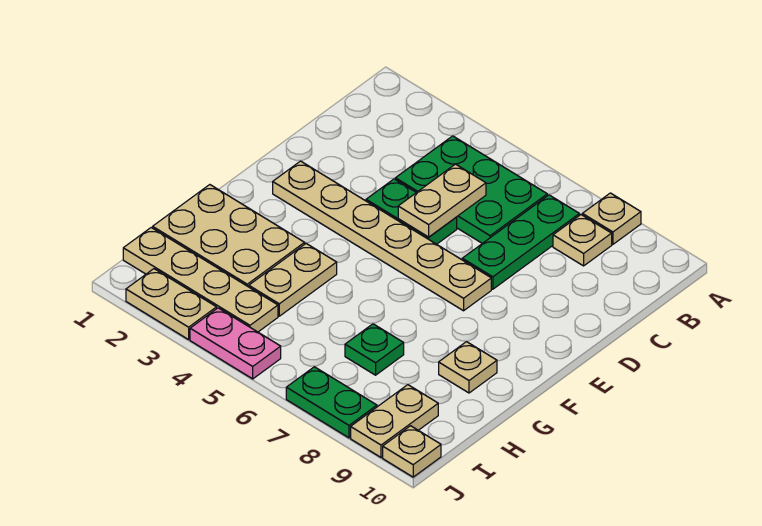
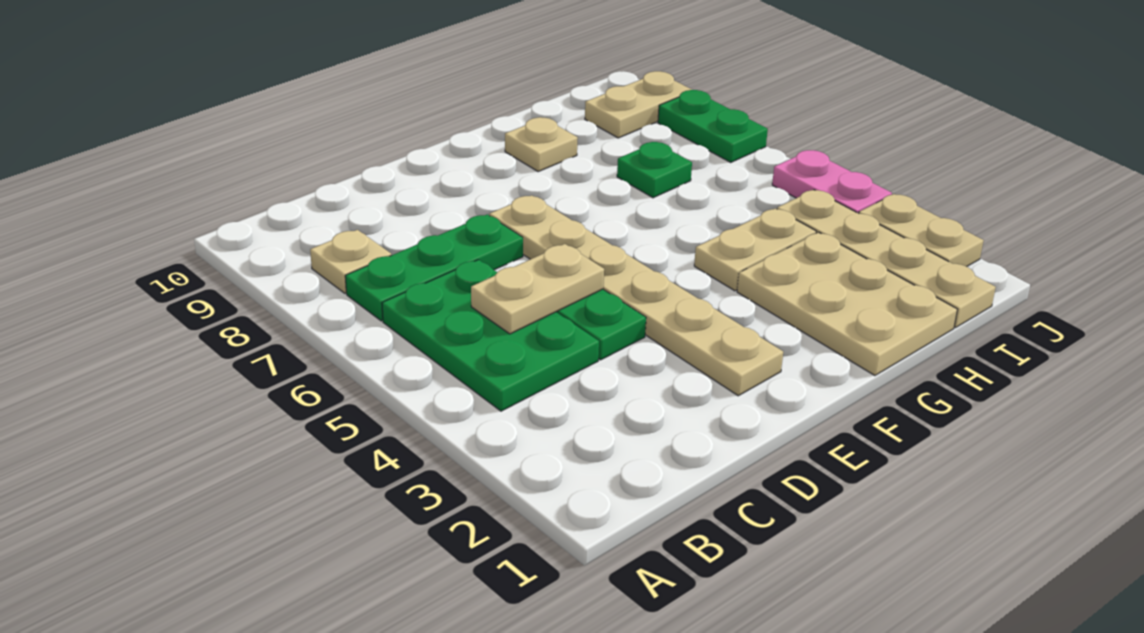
tan plate A8 level 1 -> none
tan plate J10 level 1 -> none

